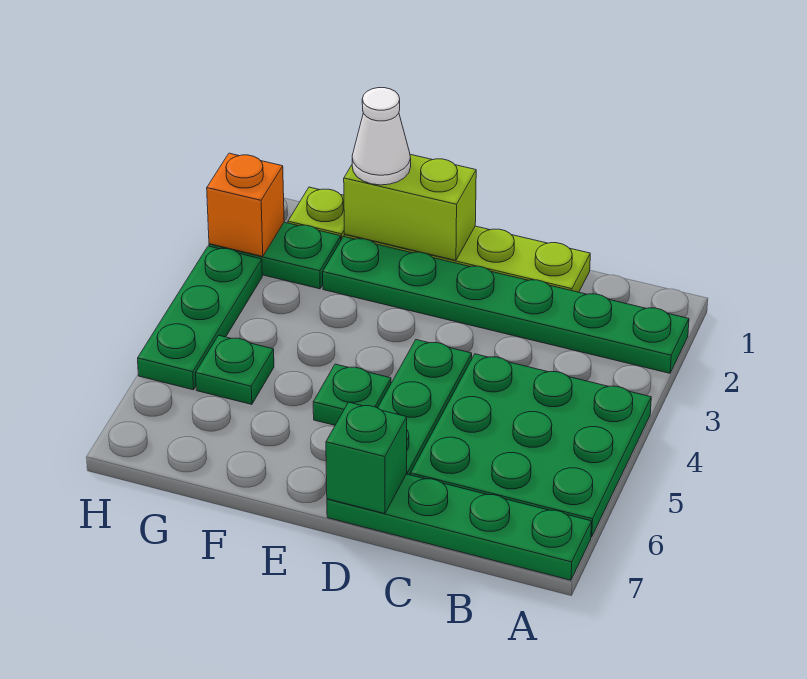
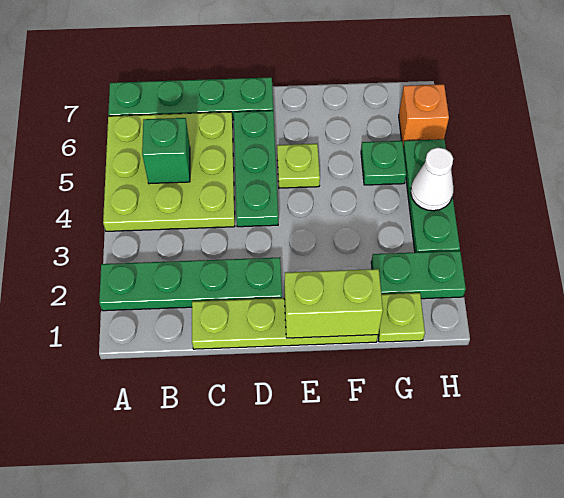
green plate A2:F2 level 1 -> green plate A2:D2 level 1
green plate A4:C6 level 1 -> lime plate A4:C6 level 1
green brick D7 level 2 -> green brick B5 level 2
green plate E5 level 1 -> lime plate E5 level 1
white cone F1 level 3 -> white cone H4 level 2
orange brick H2 level 2 -> orange brick H6 level 1

